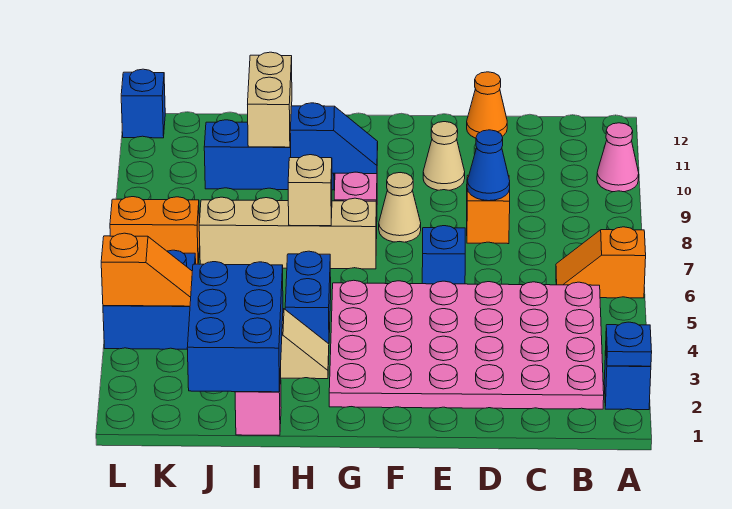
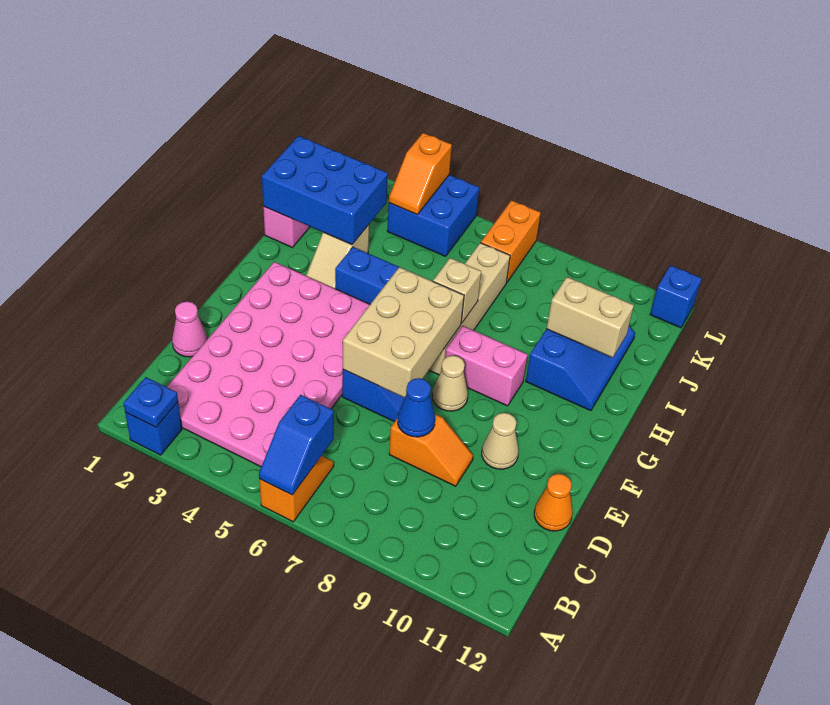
pink cone A10 level 1 -> pink cone D1 level 1
none -> tan brick E6:G7 level 2
blue slope G9:H9 level 2 top H -> blue slope A6:B6 level 2 top B

